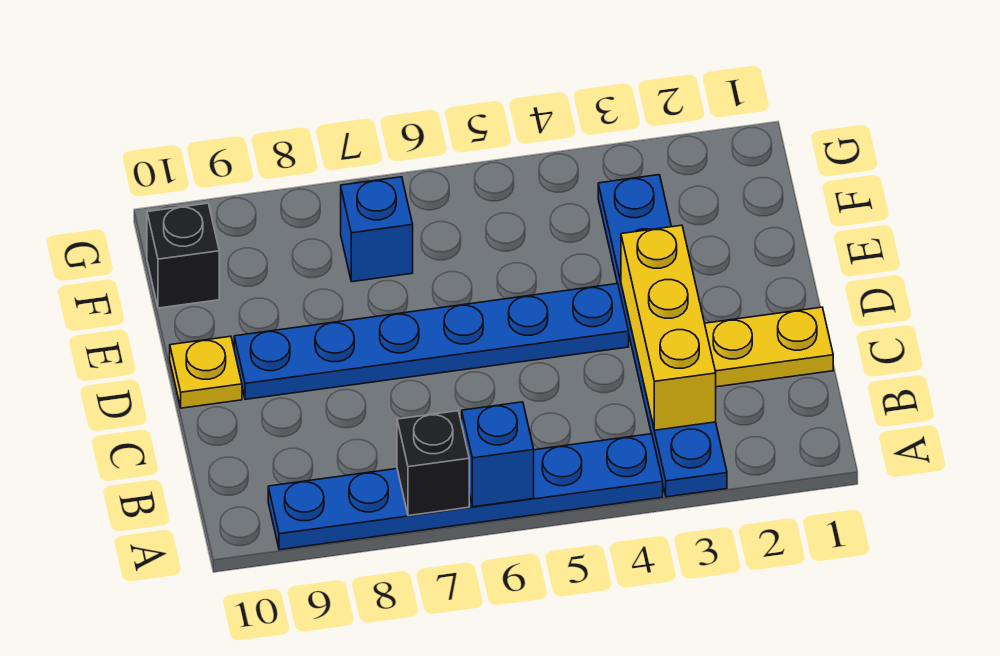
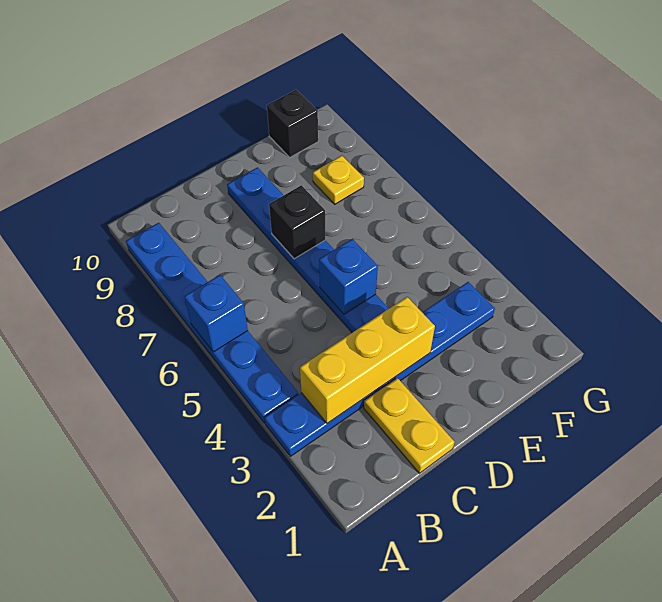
black brick A7 level 2 -> black brick D7 level 2
yellow plate D10 level 1 -> yellow plate F8 level 1
blue brick F7 level 1 -> blue brick D5 level 2

